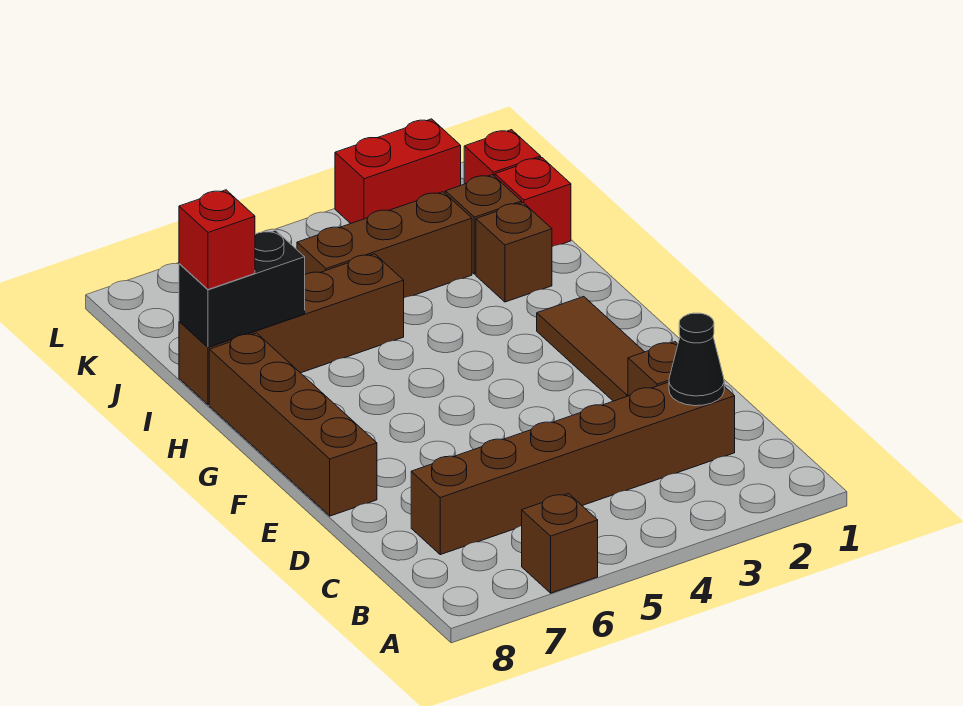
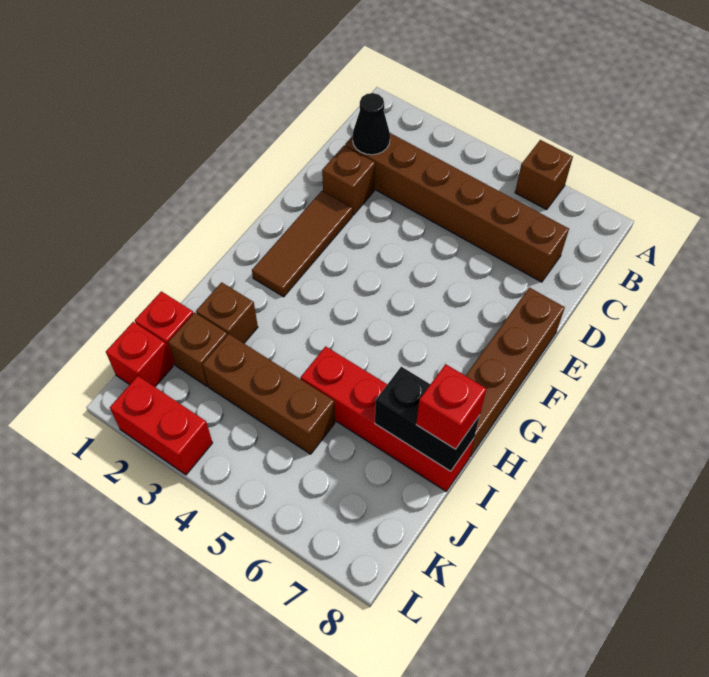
brown brick I5:I8 level 1 -> red brick I5:I8 level 1

